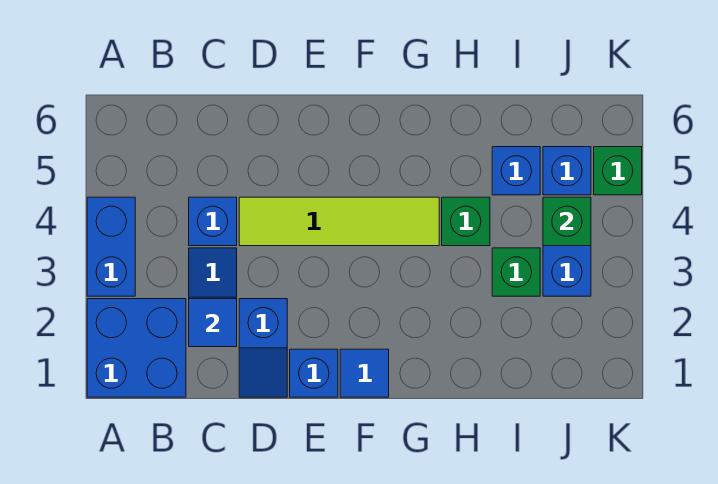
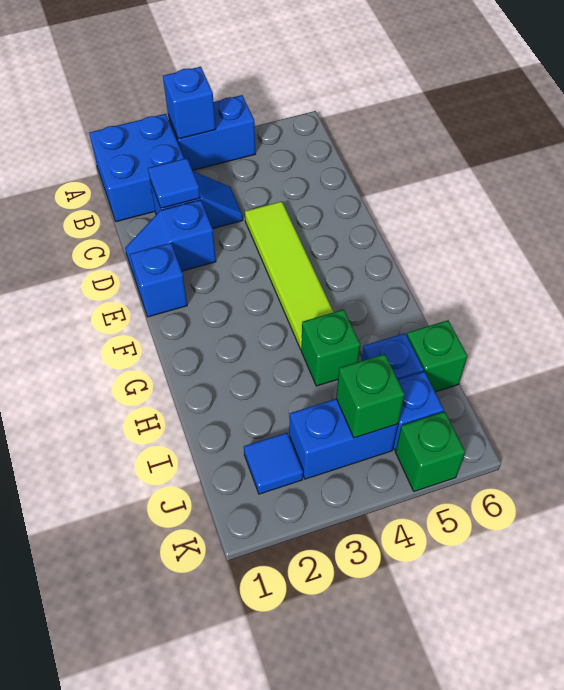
blue brick C4 level 1 -> blue brick A3 level 2
blue tile F1 level 1 -> blue tile J2 level 1
green brick I3 level 1 -> green brick I6 level 1

